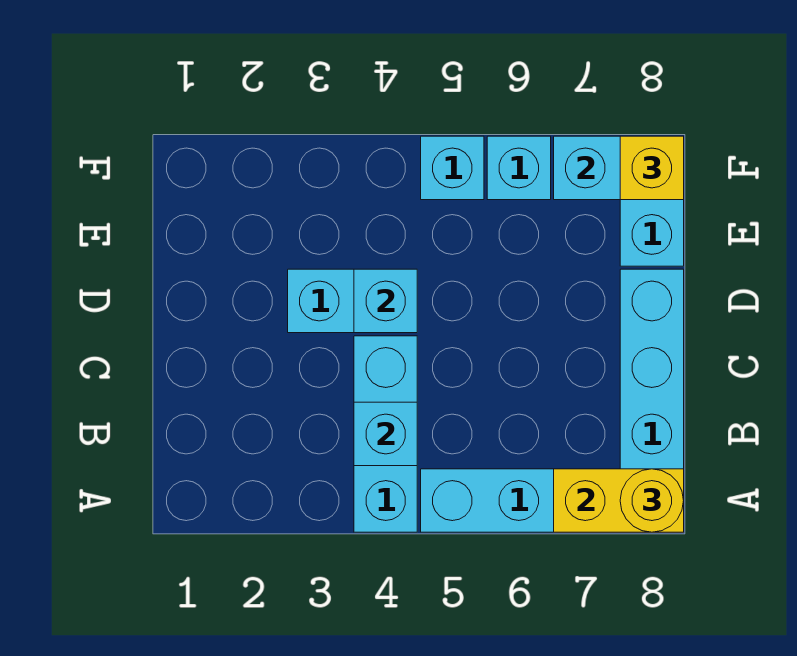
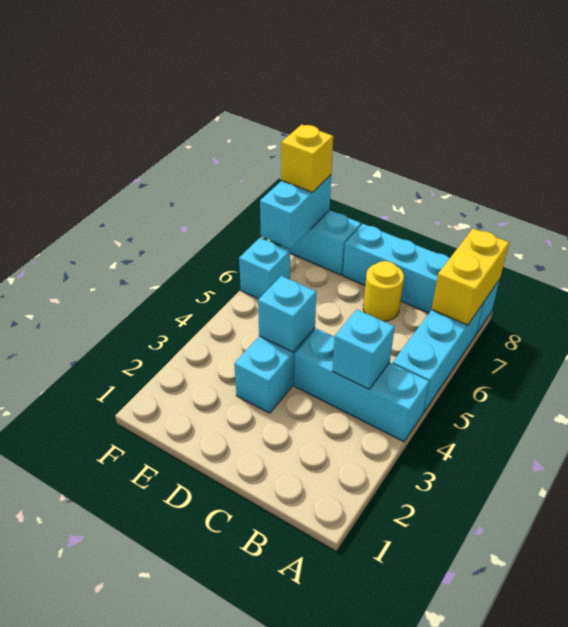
yellow round brick A8 level 3 -> yellow round brick C7 level 1
cyan brick F5 level 1 -> none

